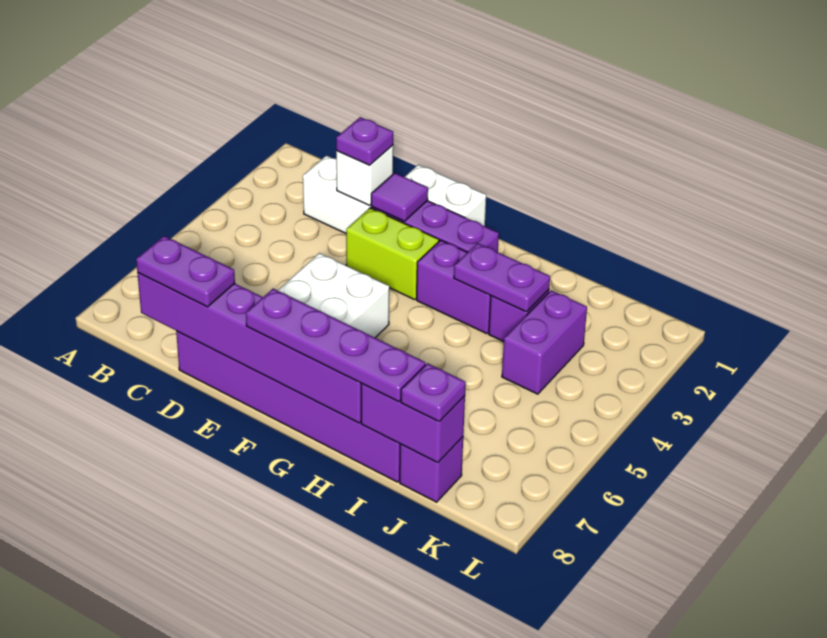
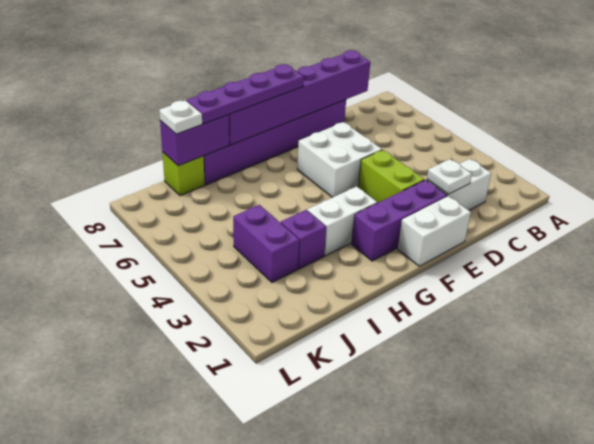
purple plate C8:D8 level 3 -> none
white brick D2 level 2 -> white plate D2 level 2
purple plate D2 level 3 -> none
purple tile E2 level 2 -> none
lime brick E3:F3 level 1 -> lime brick E3:E4 level 1
purple brick G3:H3 level 1 -> white brick G3:H3 level 1
purple plate H3:I3 level 2 -> none
purple brick J8 level 1 -> lime brick J8 level 1
purple plate J8 level 3 -> white plate J8 level 3

